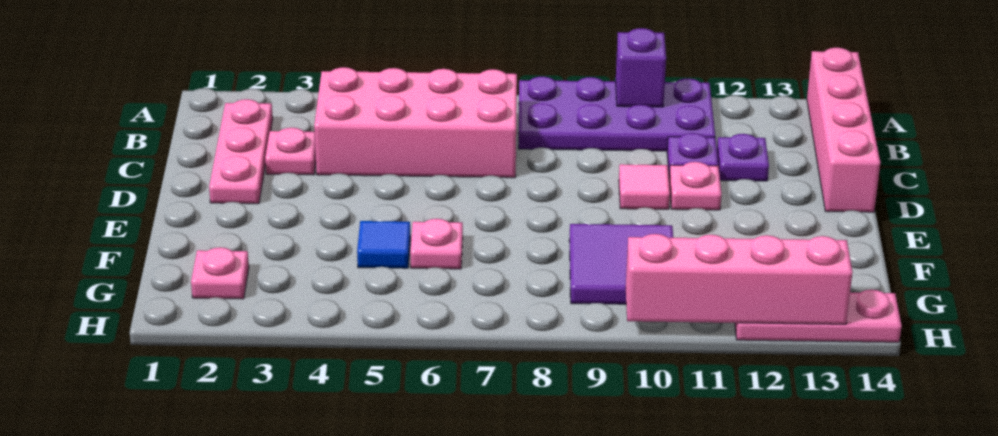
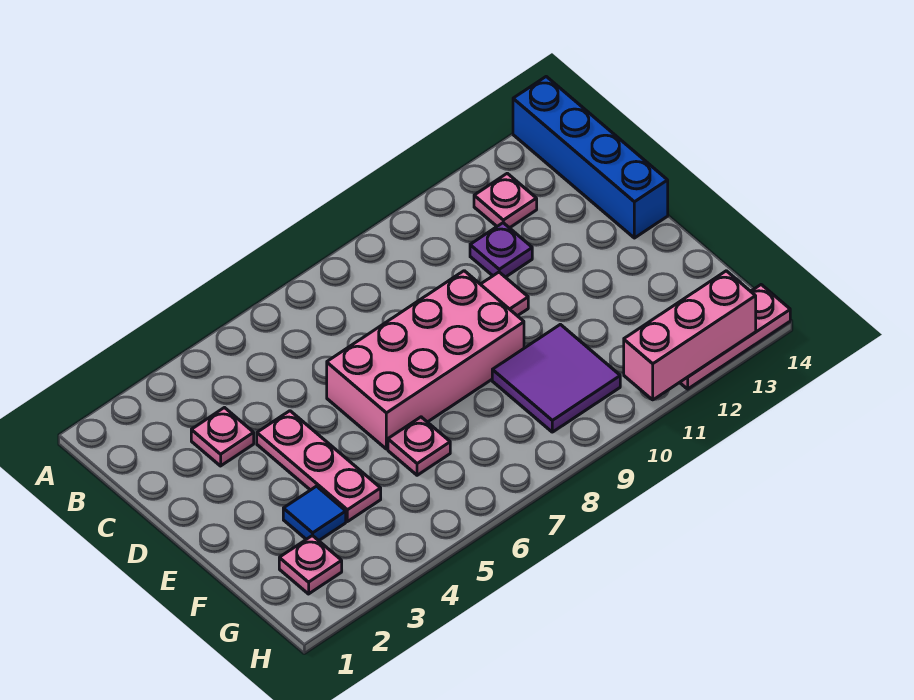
purple plate A8:B11 level 1 -> none
purple brick A10 level 2 -> none
pink brick A14:D14 level 1 -> blue brick A14:D14 level 1
pink plate B2:D2 level 1 -> pink plate D4:F4 level 1
pink brick B4:C7 level 1 -> pink brick D6:E9 level 1
purple plate C12 level 1 -> none
pink plate D11 level 1 -> pink plate B12 level 1
blue tile F5 level 1 -> blue tile F3 level 1
pink brick H10:H13 level 2 -> pink brick H11:H13 level 2

